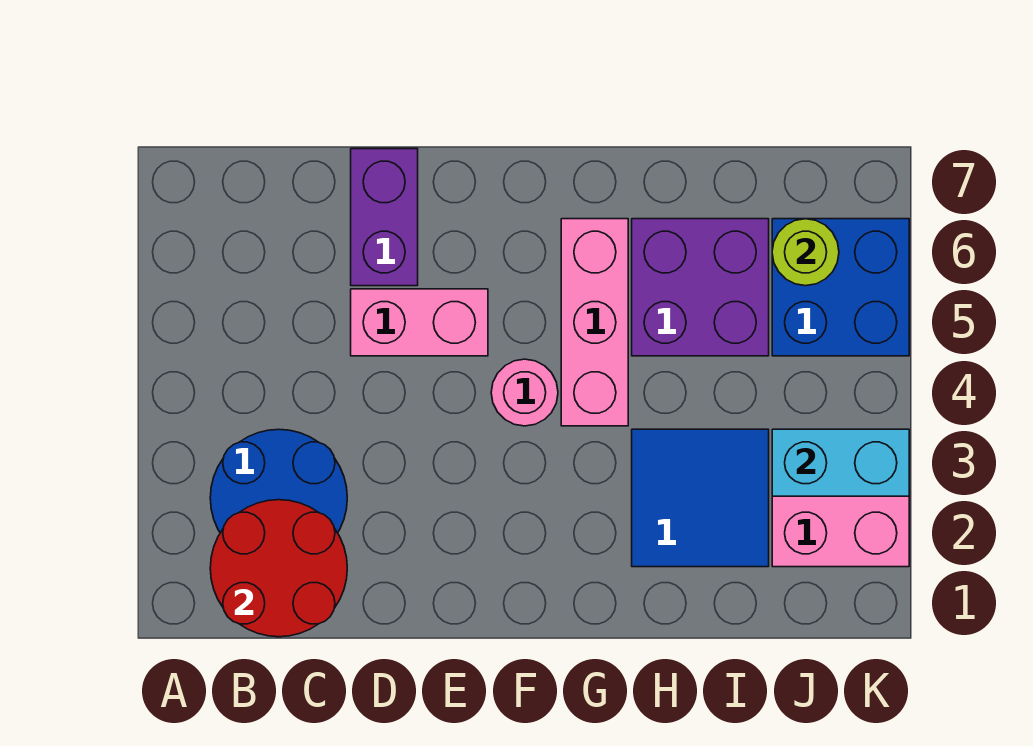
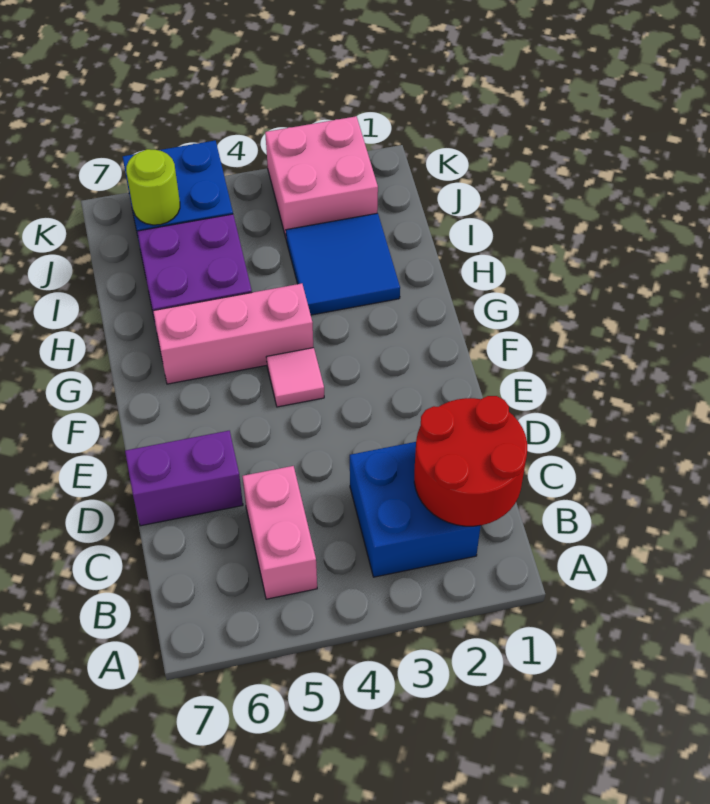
blue round brick B2:C3 level 1 -> blue brick B2:C3 level 1
pink brick D5:E5 level 1 -> pink brick B5:C5 level 1
pink round brick F4 level 1 -> pink tile F4 level 1
cyan brick J3:K3 level 2 -> none

